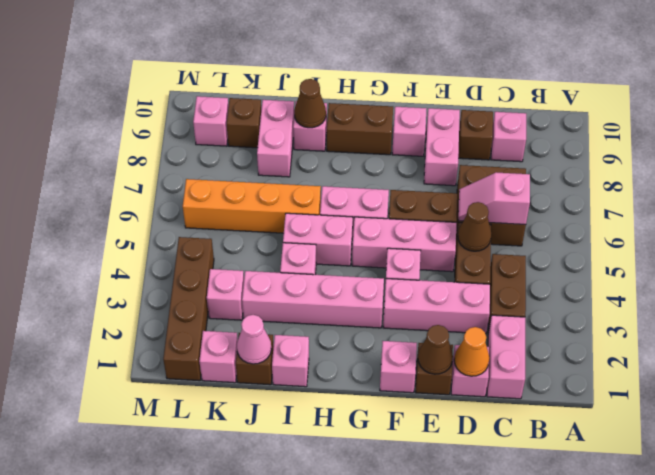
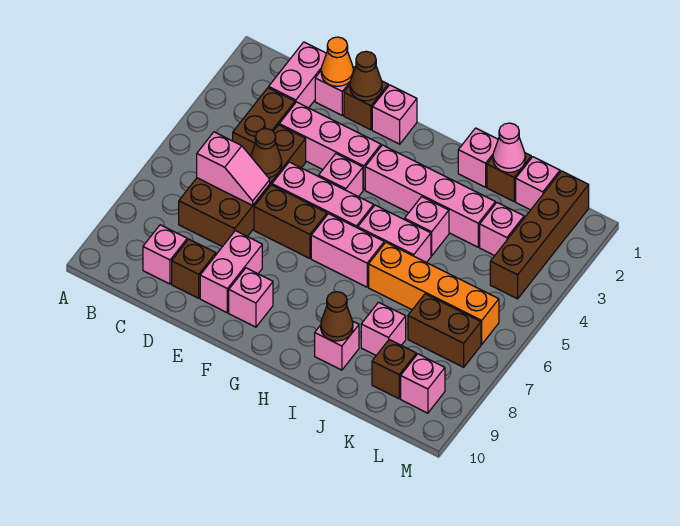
brown brick G9:H9 level 1 -> brown brick K7:L7 level 1
pink brick J8:J9 level 1 -> pink brick J8 level 1

